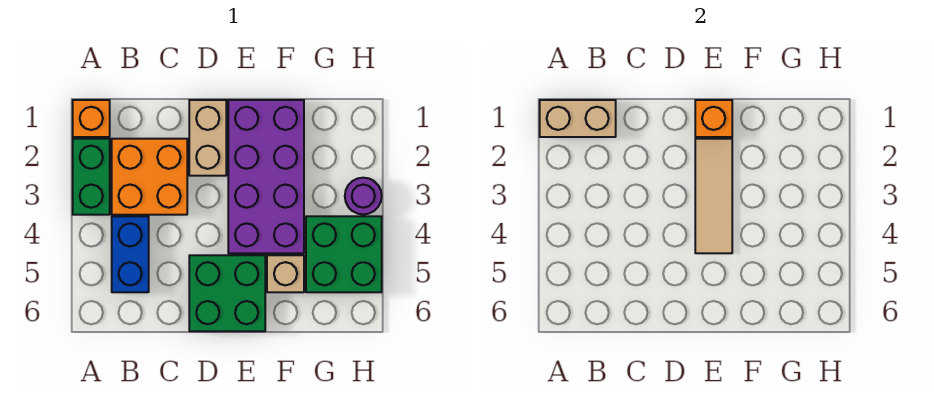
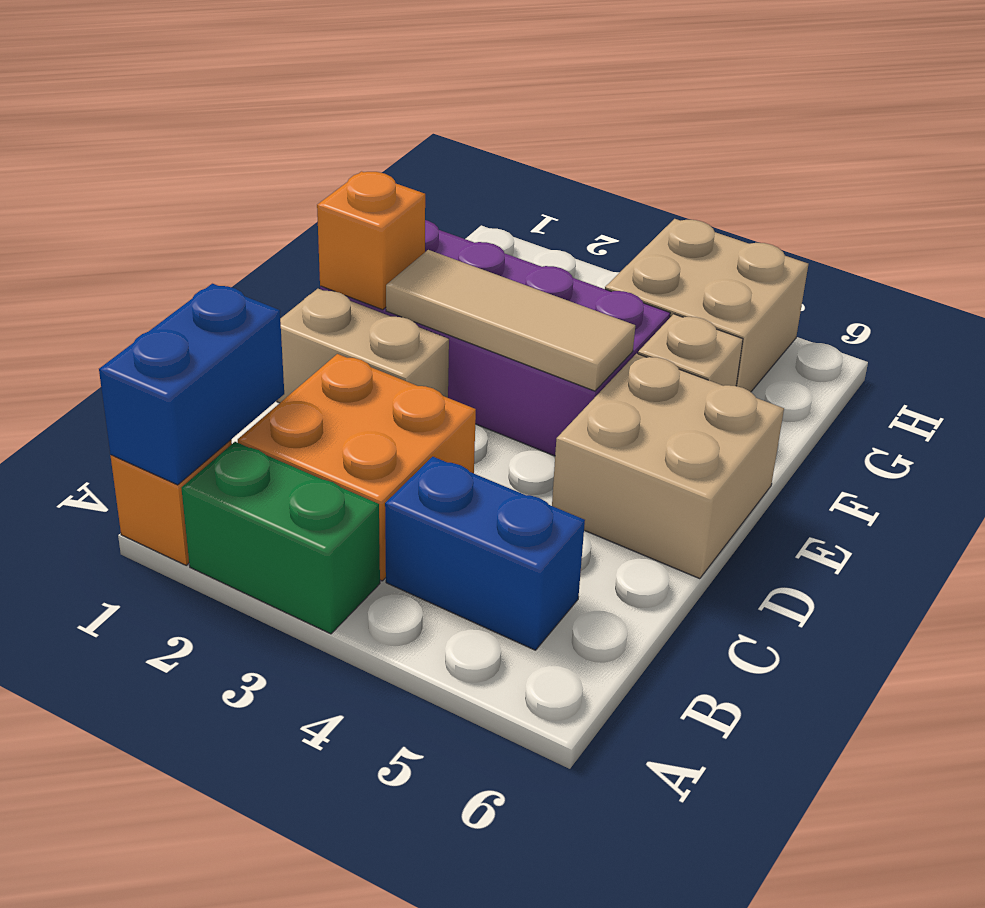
tan brick A1:B1 level 2 -> blue brick A1:B1 level 2
green brick D5:E6 level 1 -> tan brick D5:E6 level 1
green brick G4:H5 level 1 -> tan brick G4:H5 level 1
purple round brick H3 level 1 -> none

